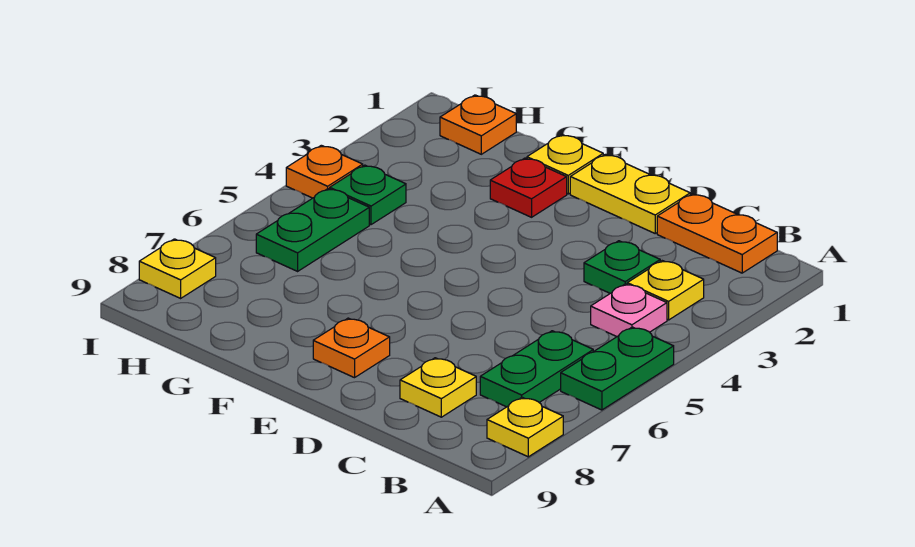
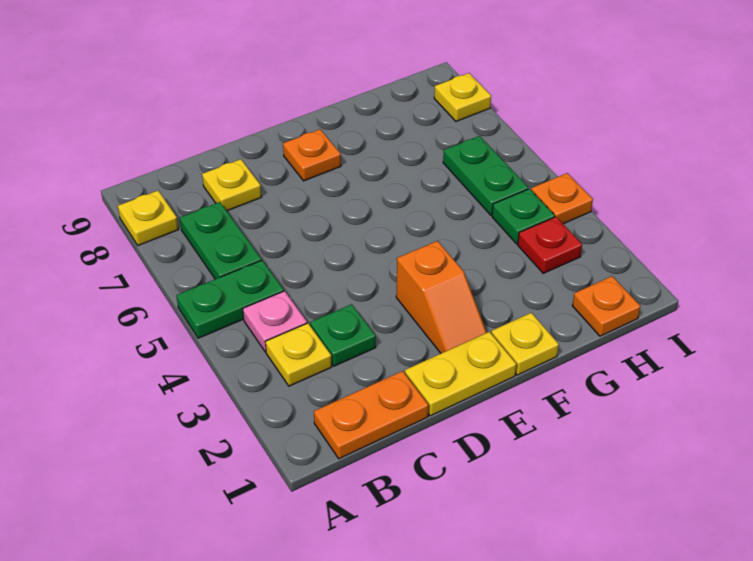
green plate A5:A6 level 1 -> green plate A5:B5 level 1
none -> orange slope E2:E3 level 1 top 3
red plate F2 level 1 -> red plate H3 level 1

